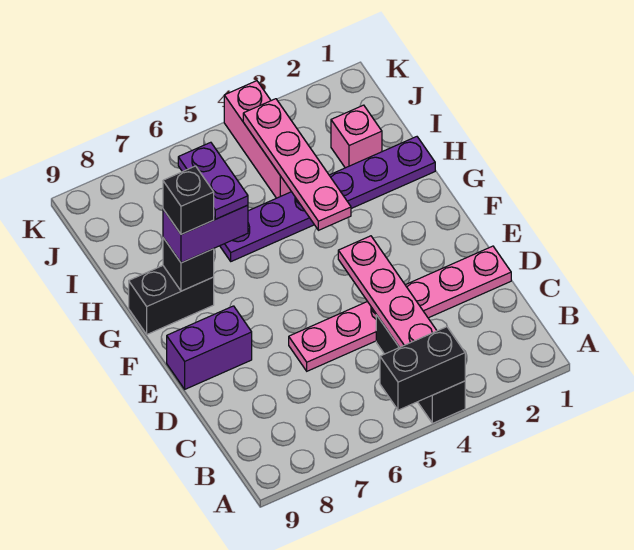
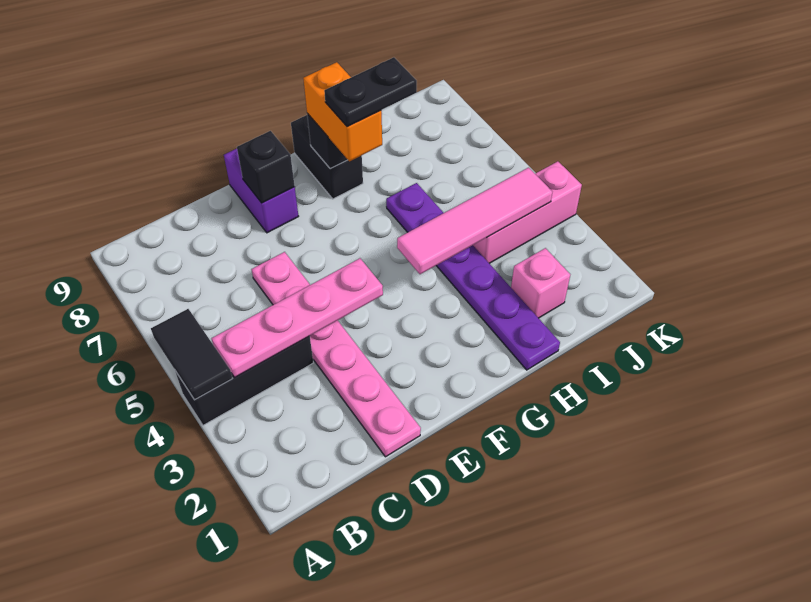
black brick A4:A5 level 2 -> black tile A4:A5 level 2
pink plate G4:J4 level 2 -> pink tile G4:J4 level 2
purple brick G7:G8 level 3 -> orange brick G7:G8 level 3
purple plate G7:H7 level 4 -> black plate G7:H7 level 4
black brick G8 level 4 -> black brick E8 level 2

